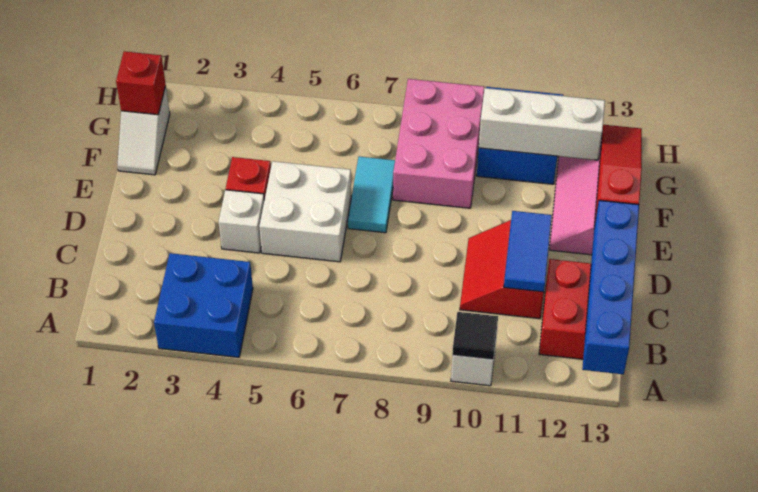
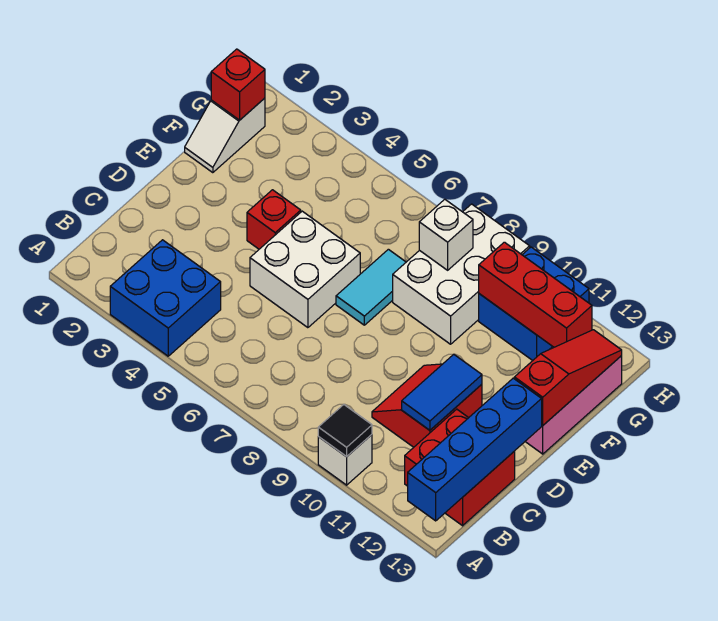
white brick D4 level 1 -> white brick G8 level 2
pink brick F8:H9 level 1 -> white brick F8:H9 level 1
white brick G10:G12 level 2 -> red brick G10:G12 level 2

